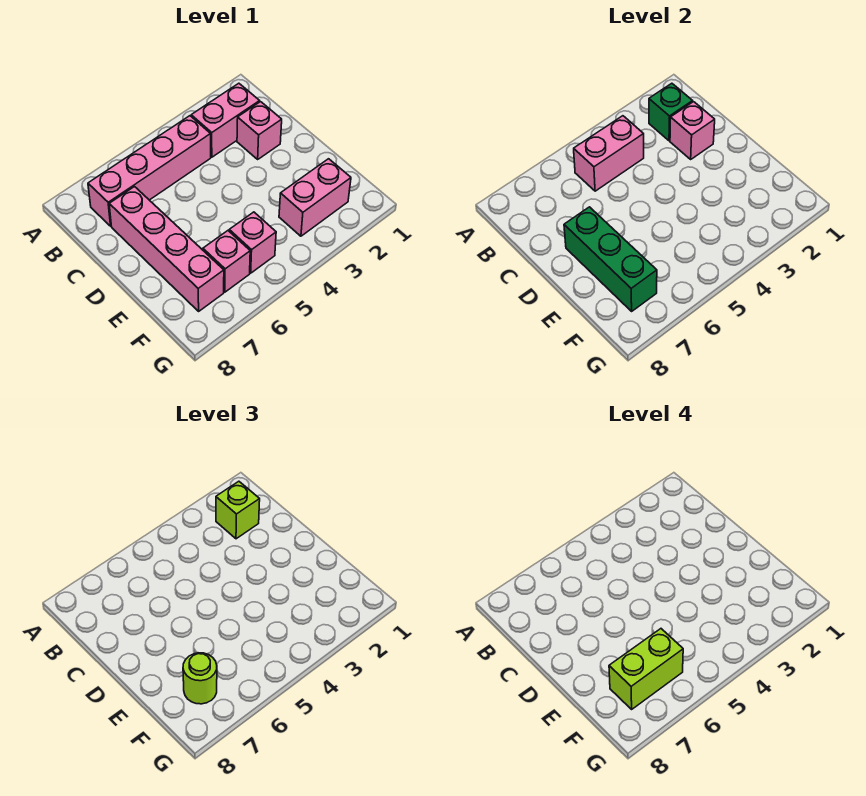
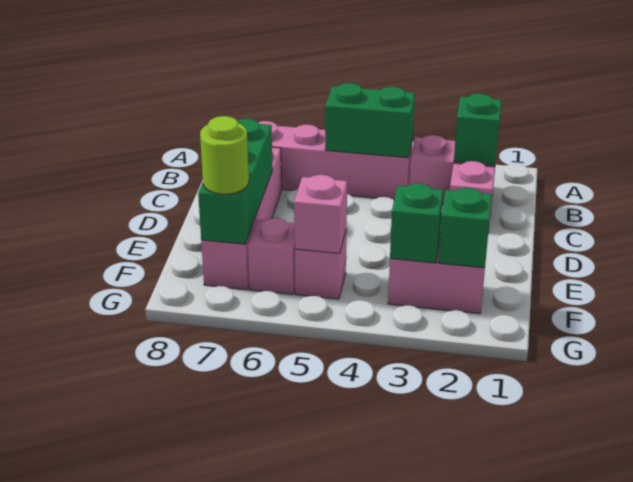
lime brick B2 level 3 -> none
pink brick B4:B5 level 2 -> green brick B4:B5 level 2
pink brick C2 level 2 -> pink brick F5 level 2
none -> green brick F2 level 2
none -> green brick F3 level 2
lime brick F6:F7 level 4 -> none

